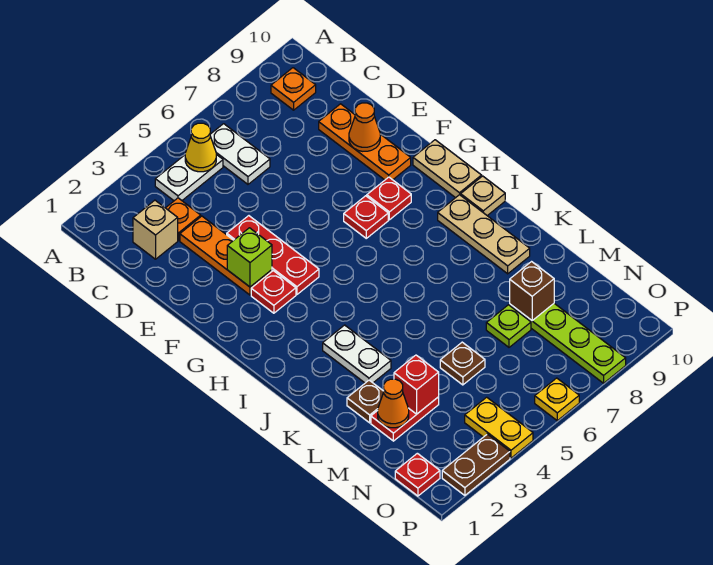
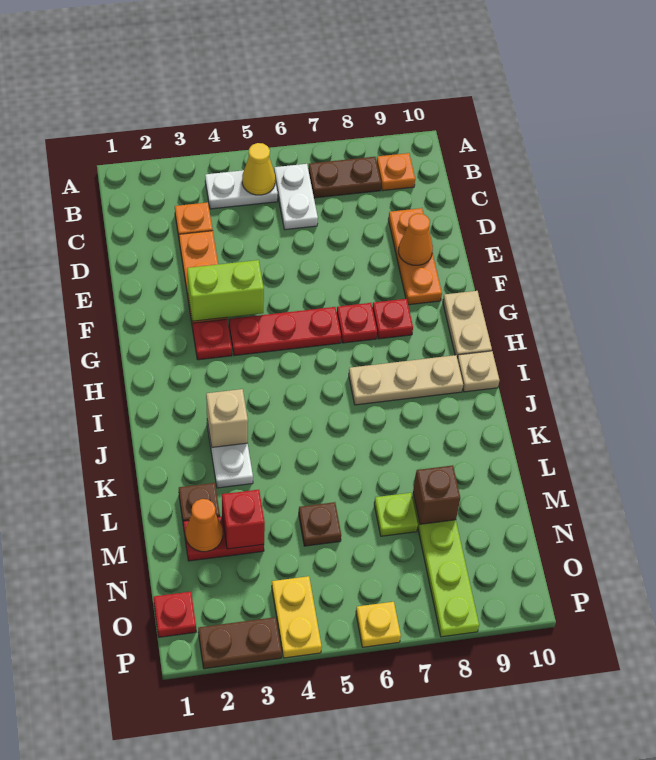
none -> brown plate B7:B8 level 1
tan brick C2 level 1 -> tan brick J3 level 2
red plate E4:G4 level 1 -> red plate G4:G6 level 1
lime brick F3 level 2 -> lime brick F3:F4 level 2
tan plate I9:K9 level 1 -> tan plate I7:I9 level 1

